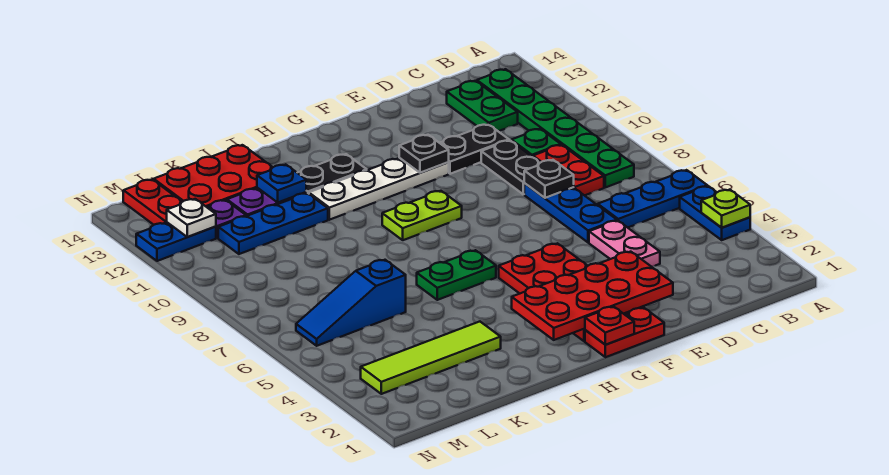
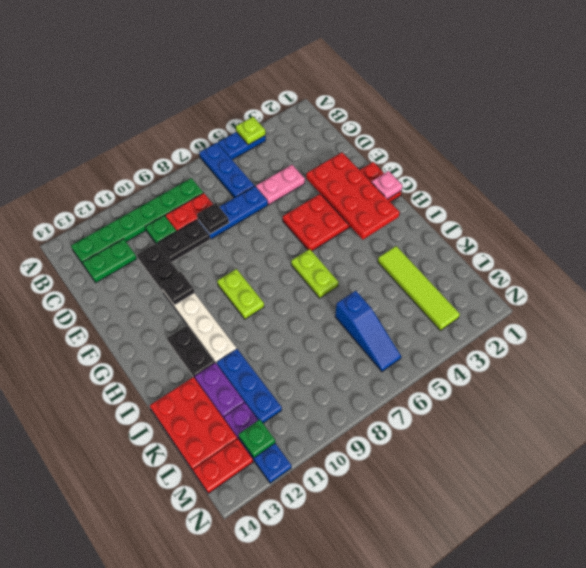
red plate G1 level 2 -> pink plate G1 level 2
green plate H6:I6 level 1 -> lime plate H6:I6 level 1
blue plate J12 level 2 -> none
white plate M12 level 2 -> green plate M12 level 2

